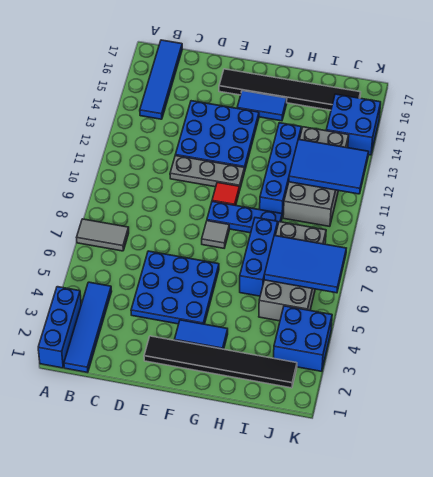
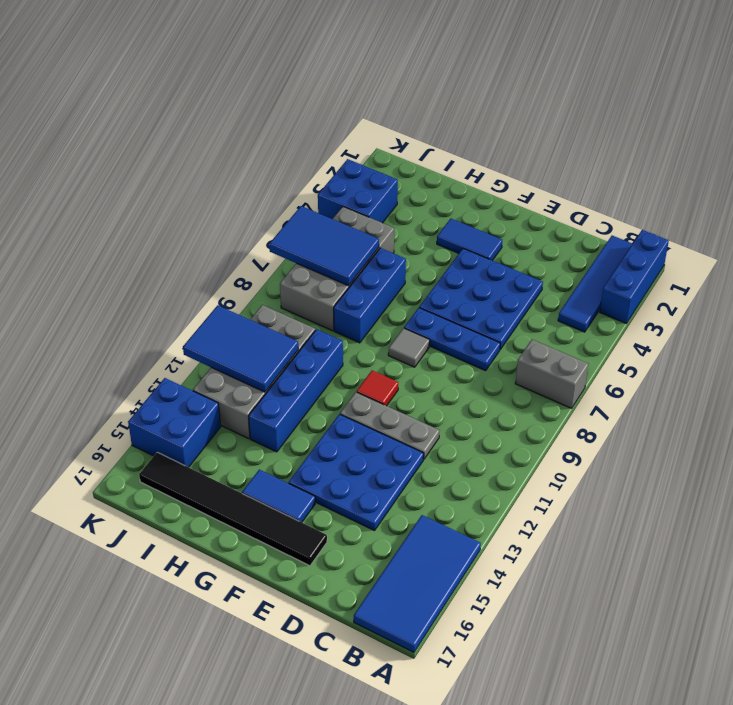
grey tile A7:B7 level 1 -> grey brick A7:B7 level 1
blue tile B14:B17 level 1 -> blue tile A14:B17 level 1
black tile E2:J2 level 1 -> none
blue plate F9:H9 level 1 -> blue plate D7:F7 level 1

